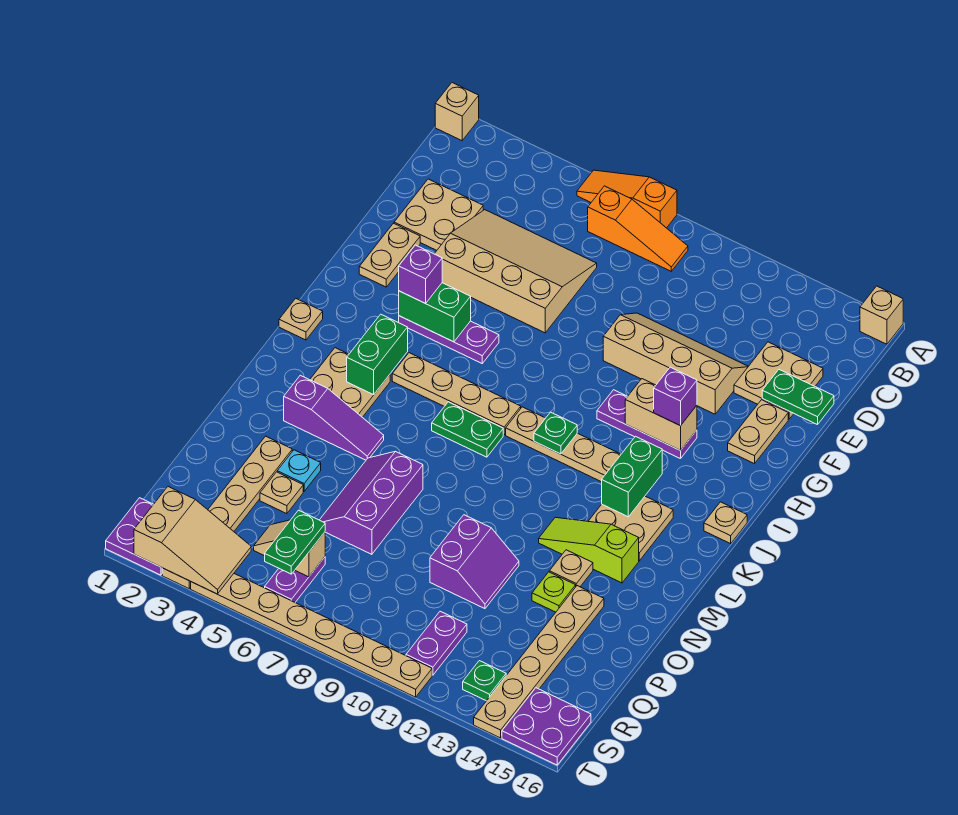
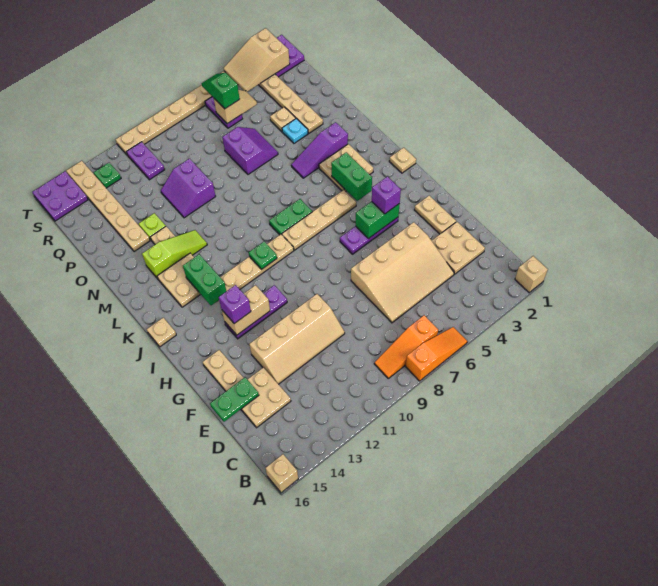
purple slope N6:P7 level 1 top 7 -> purple slope O6:P7 level 1 top 7
green plate R6:S6 level 3 -> green slope R6:S6 level 3 top R

